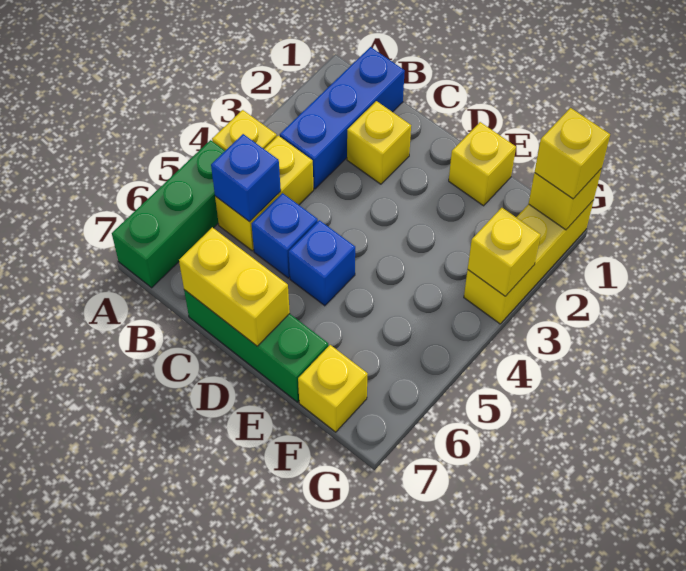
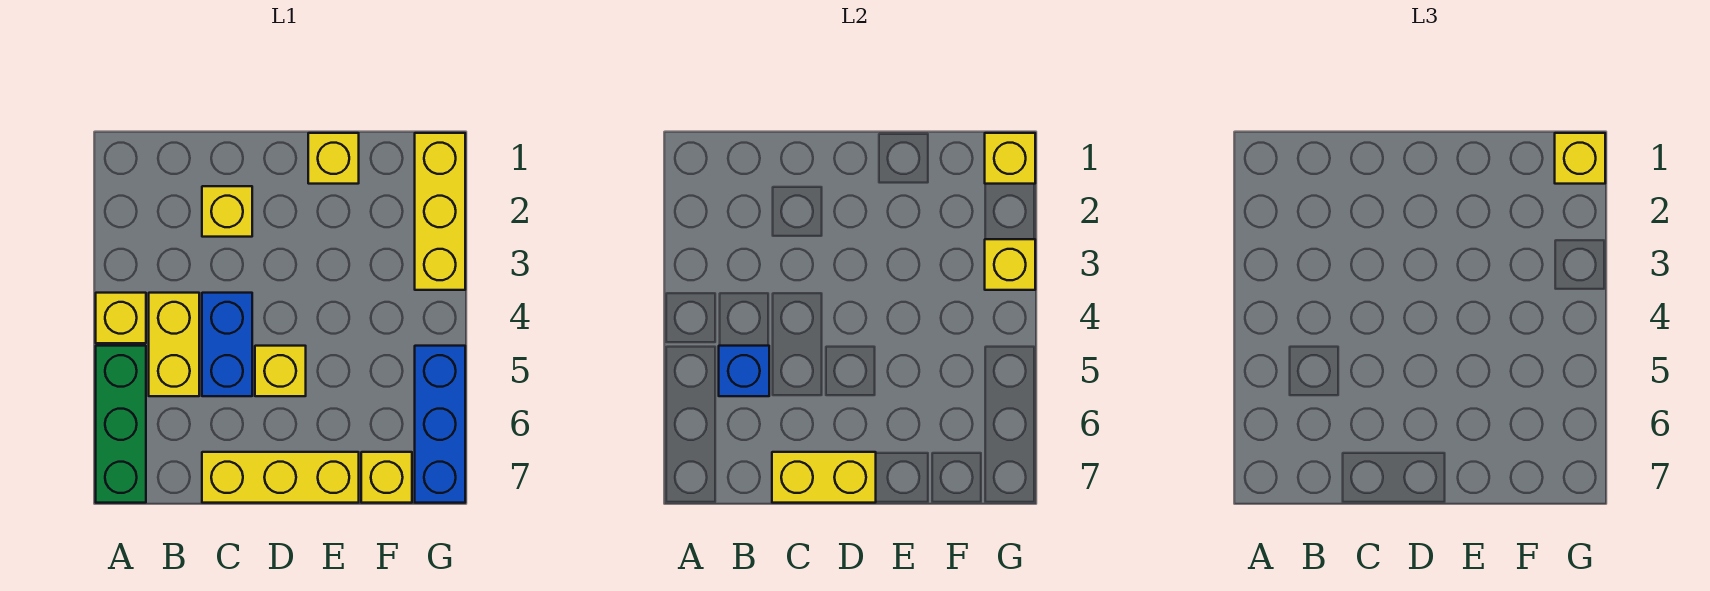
blue brick B1:B3 level 1 -> blue brick G5:G7 level 1
blue brick C5 level 1 -> blue brick C4:C5 level 1
green brick C7:E7 level 1 -> yellow brick C7:E7 level 1
blue brick D5 level 1 -> yellow brick D5 level 1

